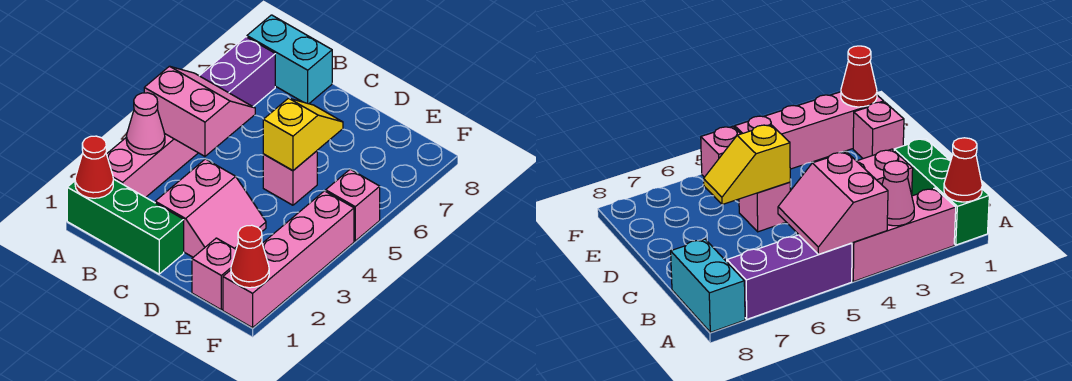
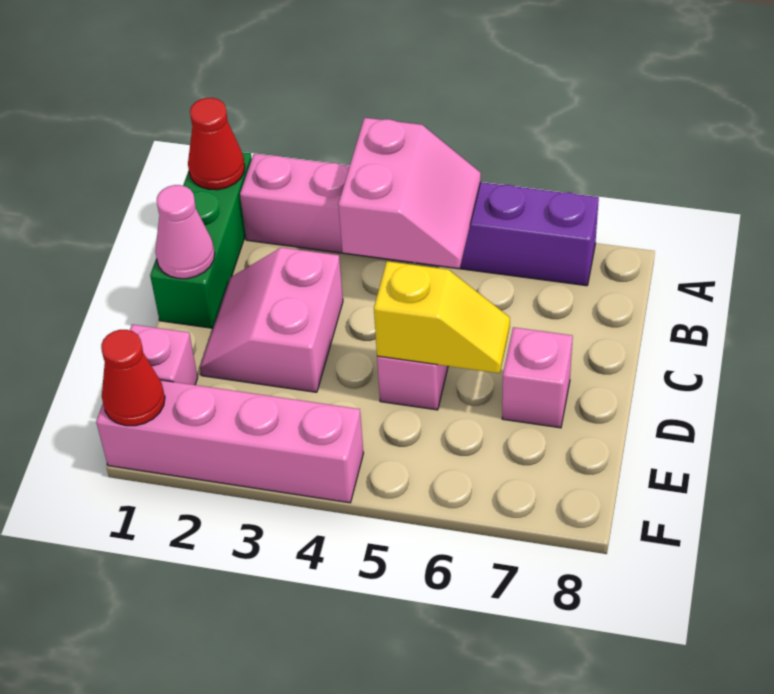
pink cone A3 level 2 -> pink cone C1 level 2
cyan brick A8:B8 level 1 -> none
pink slope C2:D3 level 1 top C -> pink slope C2:D3 level 1 top 3
pink brick F5 level 1 -> pink brick D7 level 1

